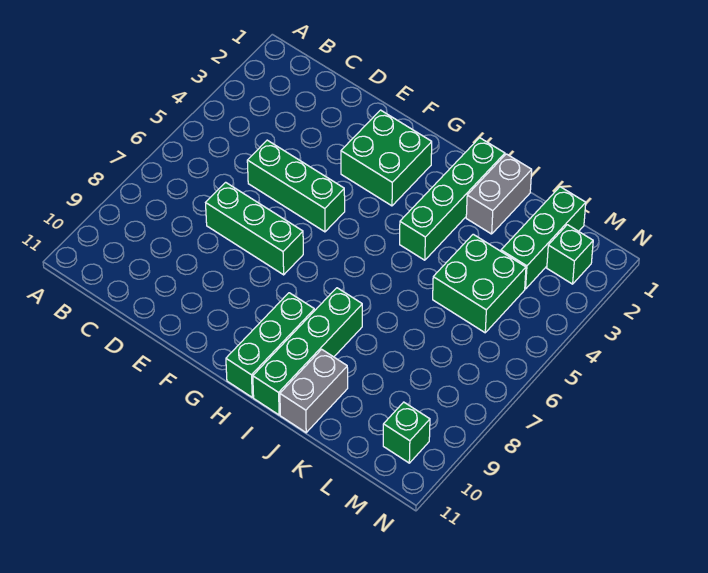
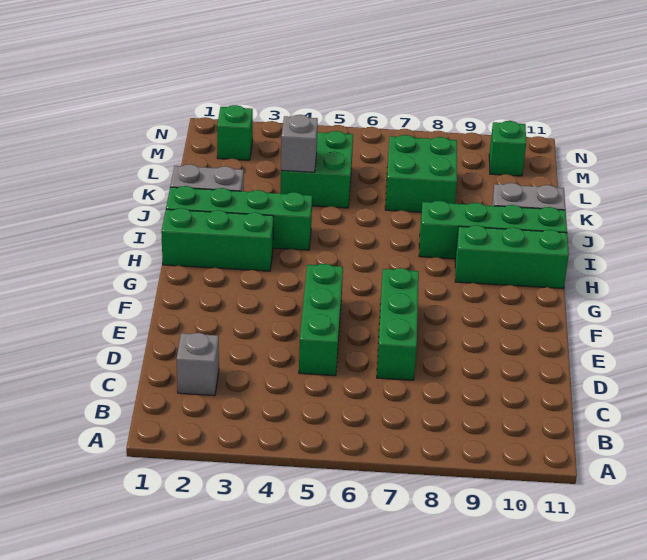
none -> grey brick C2 level 1
green brick F2:G3 level 1 -> green brick K7:L8 level 1
none -> grey brick K4 level 2
green brick L1:L3 level 1 -> green brick H1:H3 level 1

